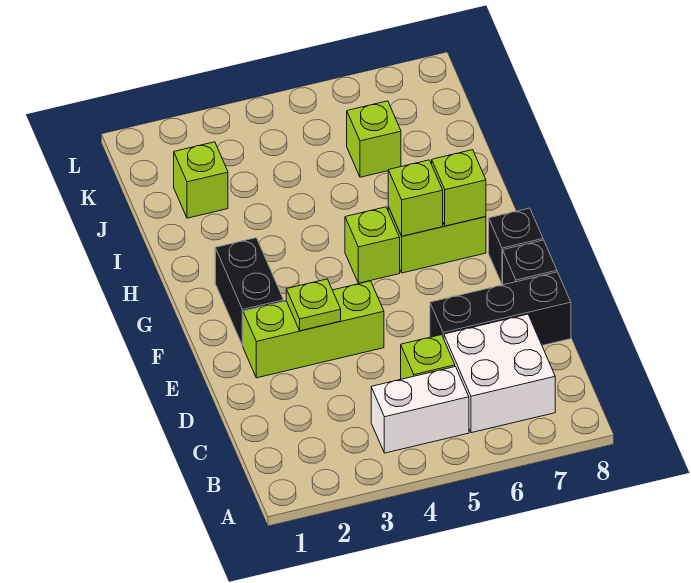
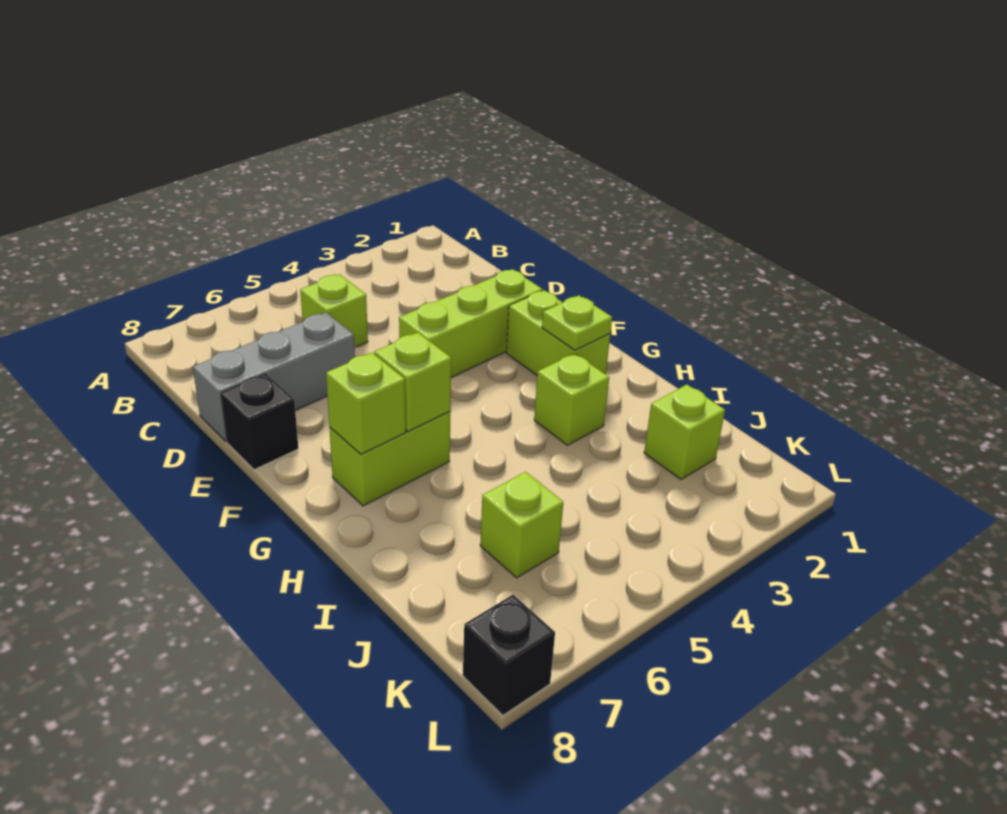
white brick B4:B5 level 1 -> none
white brick B6:C7 level 1 -> none
black brick D6:D8 level 1 -> grey brick D6:D8 level 1
lime plate E3 level 2 -> lime plate G2 level 2
black brick F2:G2 level 1 -> lime brick F2:G2 level 1
black brick F8 level 1 -> black brick L8 level 1
lime brick G5 level 1 -> lime brick H3 level 1

